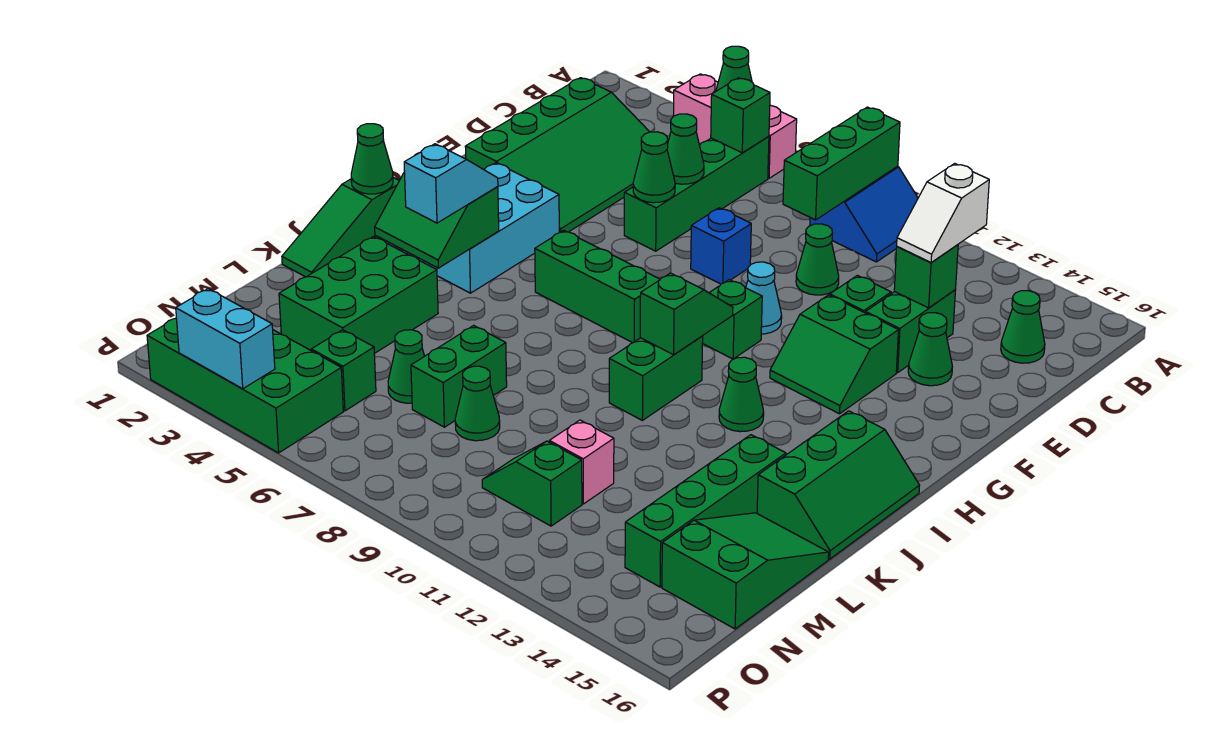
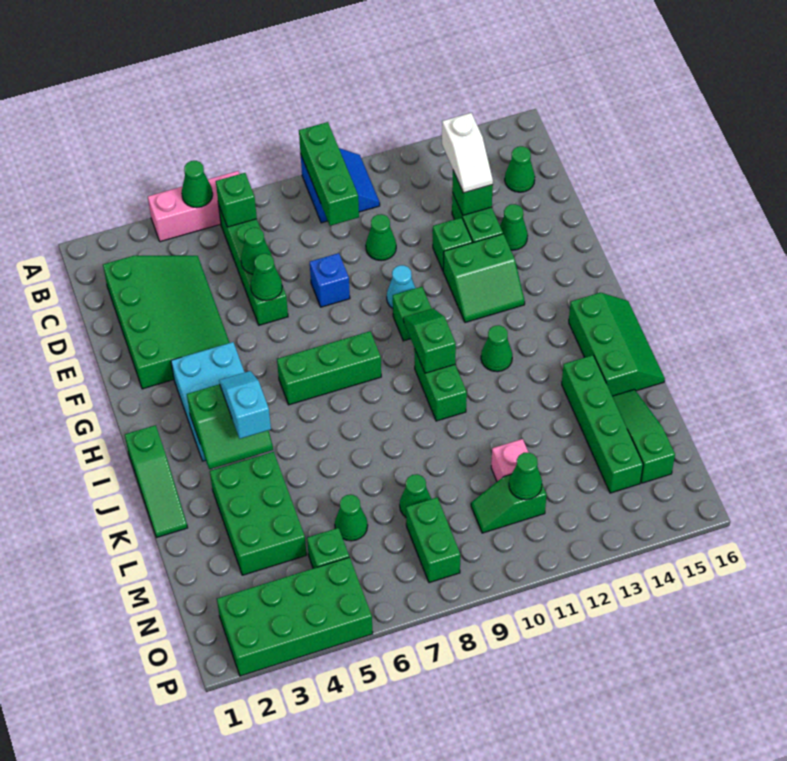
green cone I1 level 2 -> green cone N11 level 2
green brick L7:M7 level 1 -> green brick N8:O8 level 1
green slope L15:N16 level 1 top N -> green slope L15:N15 level 1 top N
cyan brick P3:P4 level 2 -> none

